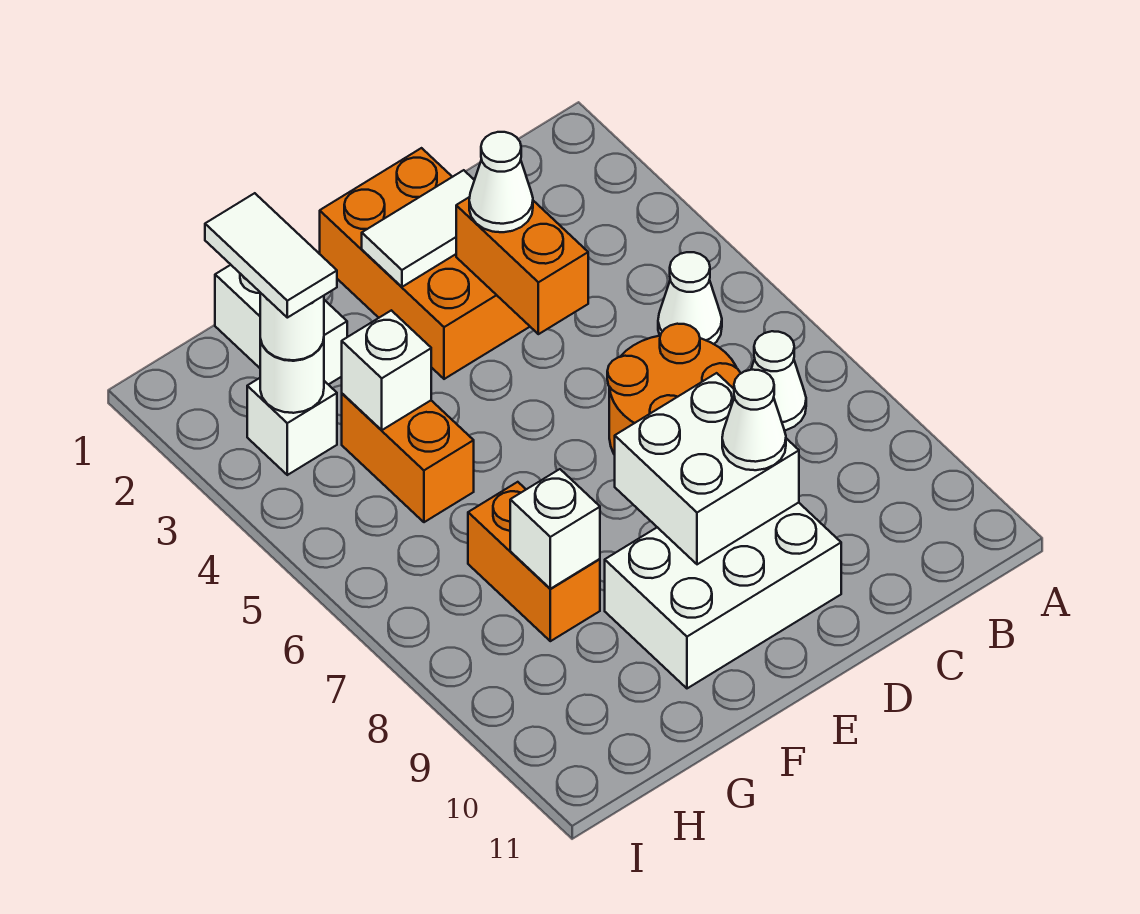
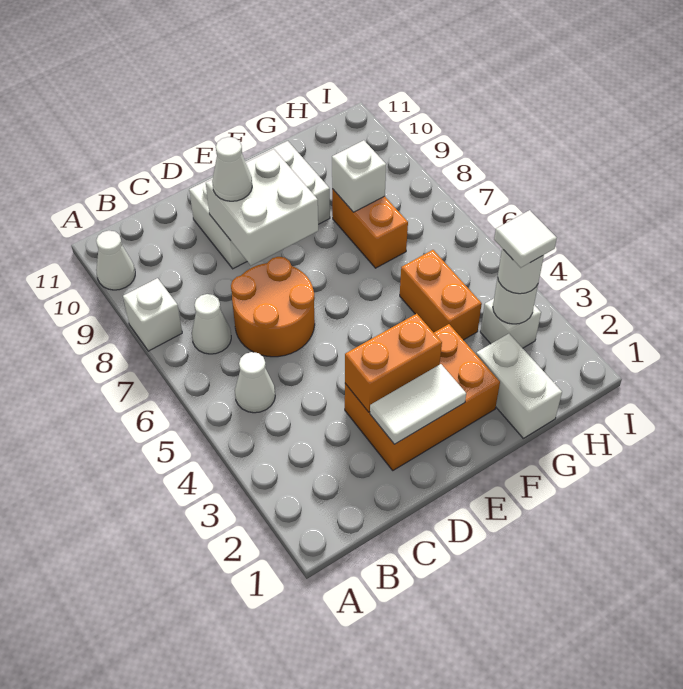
orange brick D1:E3 level 1 -> orange brick D2:F3 level 1
orange brick D3:D4 level 2 -> orange brick D3:E3 level 2
white cone D3 level 3 -> white cone A10 level 1
white brick G4 level 2 -> white brick A8 level 1
white tile H2:H3 level 4 -> white tile H3 level 4

